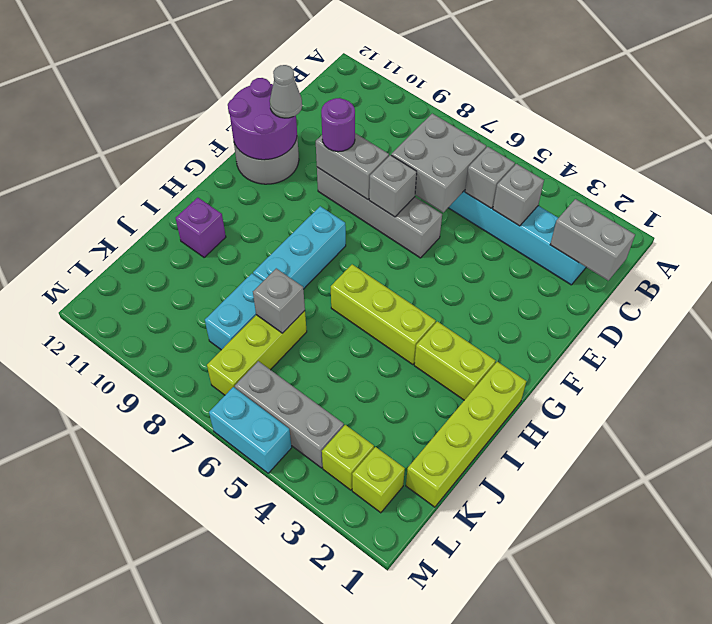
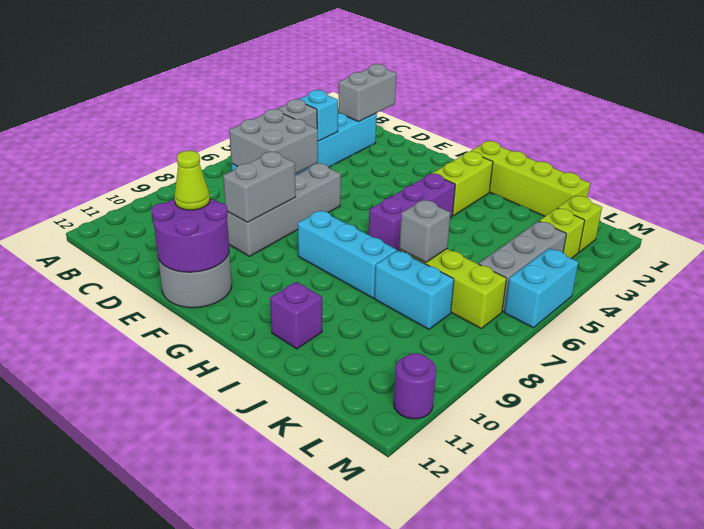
grey brick C4 level 2 -> cyan brick C4 level 2
grey brick E7 level 2 -> none
purple round brick E9 level 3 -> purple round brick M11 level 1
grey cone E11 level 3 -> lime cone E11 level 3
lime brick H4:H6 level 1 -> purple brick H4:H6 level 1

